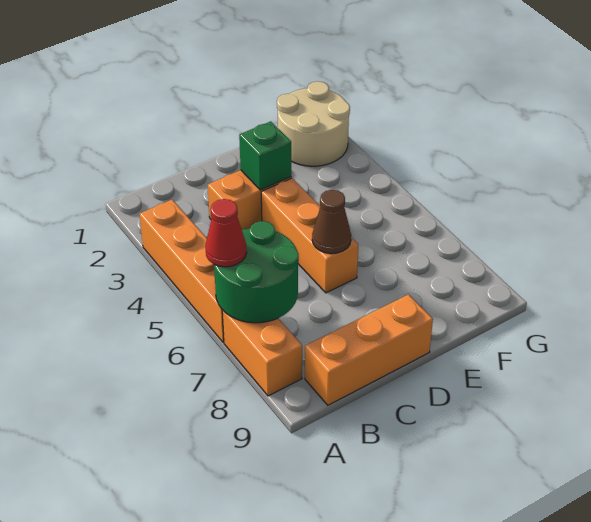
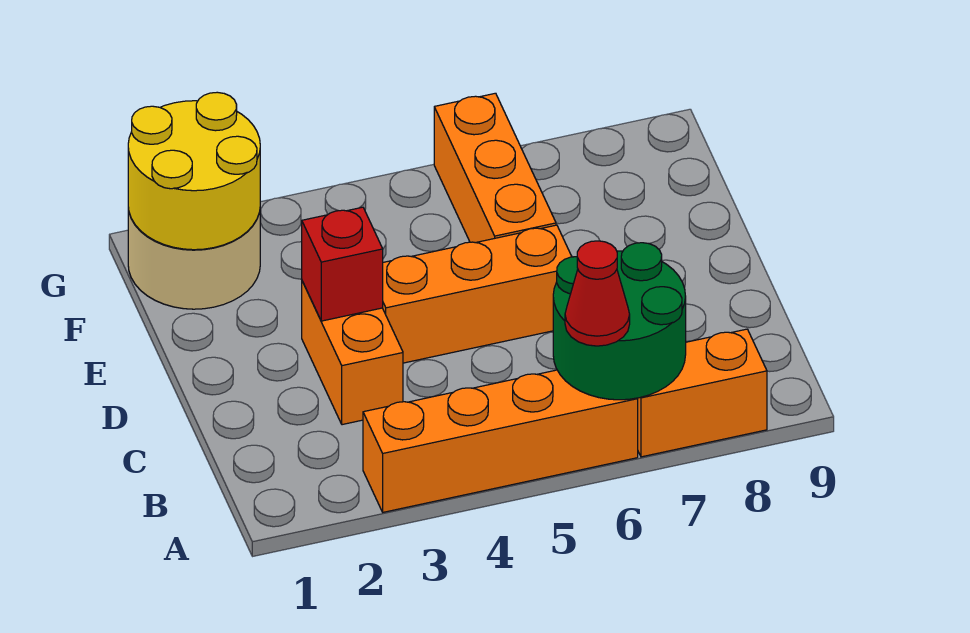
orange brick B9:D9 level 1 -> orange brick E6:G6 level 1
green brick D3 level 2 -> red brick D3 level 2
brown cone D6 level 2 -> none
none -> yellow round brick F1:G2 level 2

